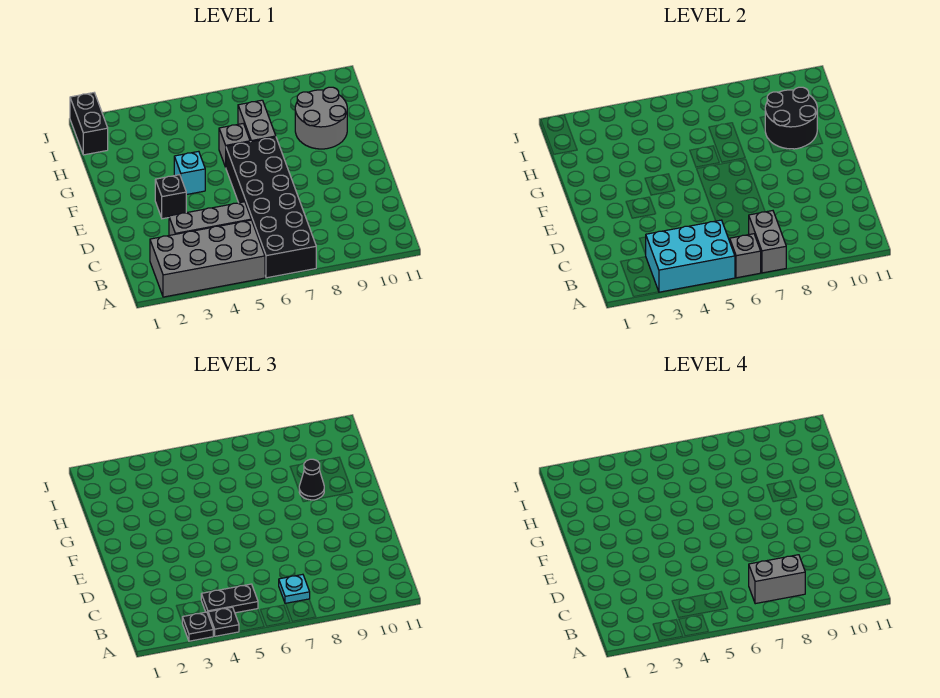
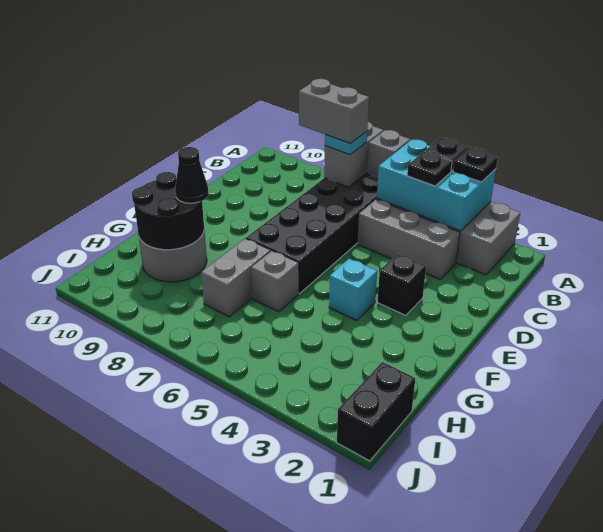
black plate B4:B5 level 3 -> black plate B4 level 3

